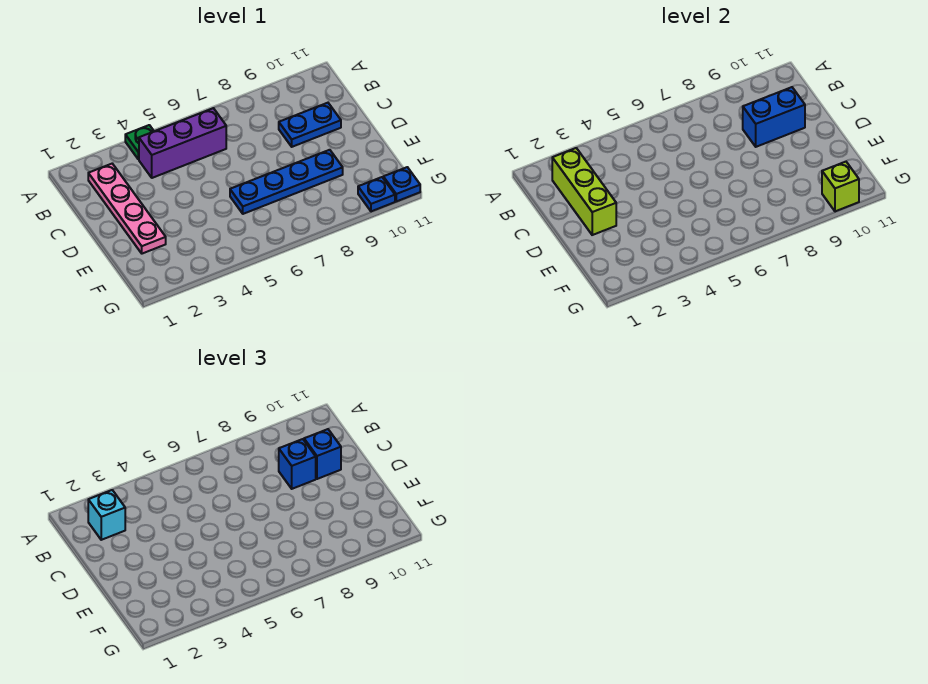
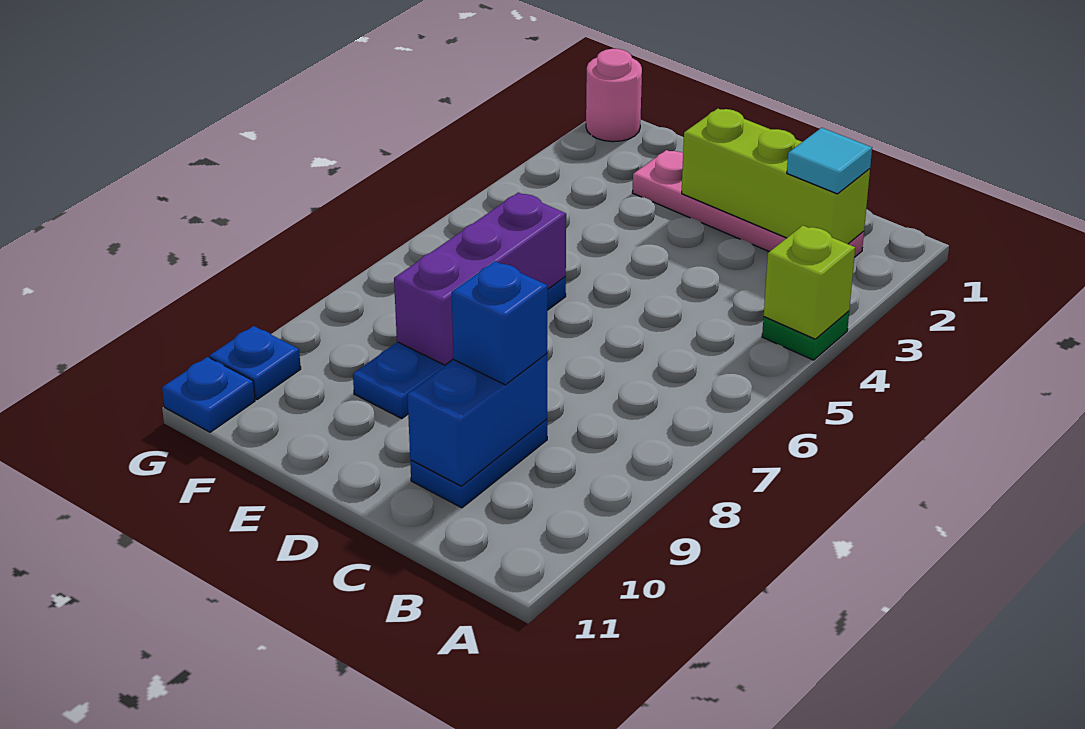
cyan brick B2 level 3 -> cyan tile B2 level 3
purple brick B4:B6 level 1 -> purple brick E6:E8 level 2
blue brick C10 level 3 -> none
none -> pink round brick G1 level 1
lime brick G10 level 2 -> lime brick A4 level 2

